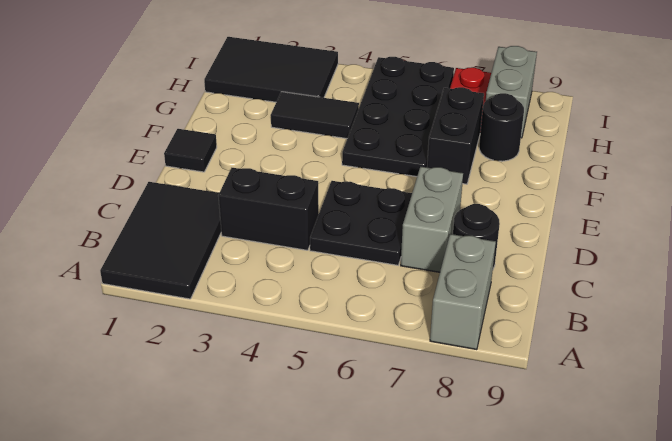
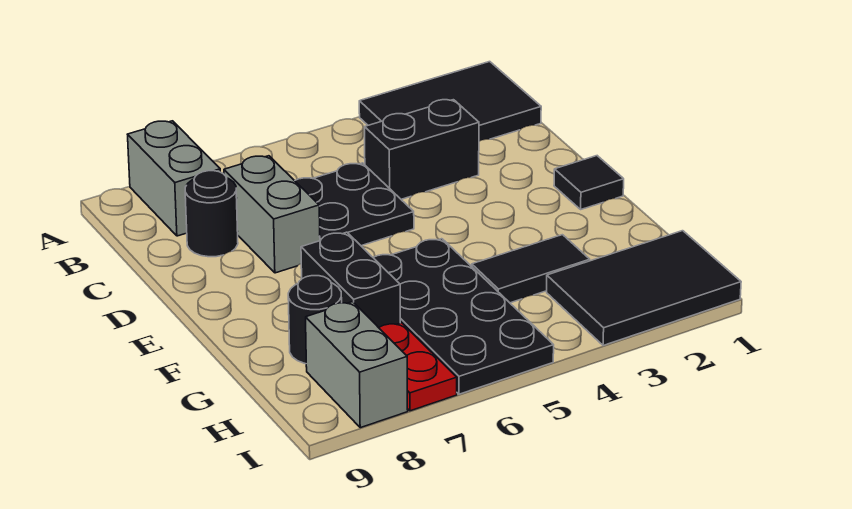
black tile A1:C2 level 1 -> black tile A1:B3 level 1

